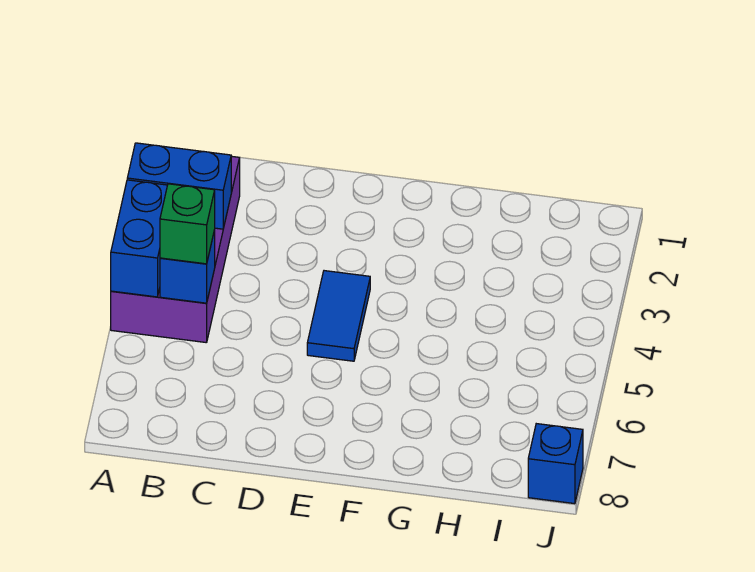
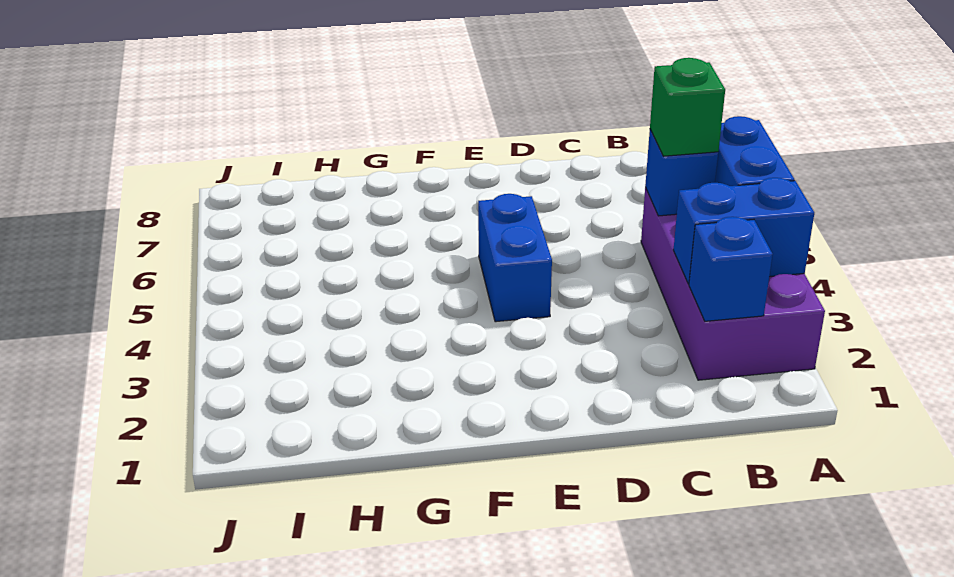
blue tile E4:E5 level 1 -> blue brick E4:E5 level 1
blue brick J8 level 1 -> blue brick B2 level 2

